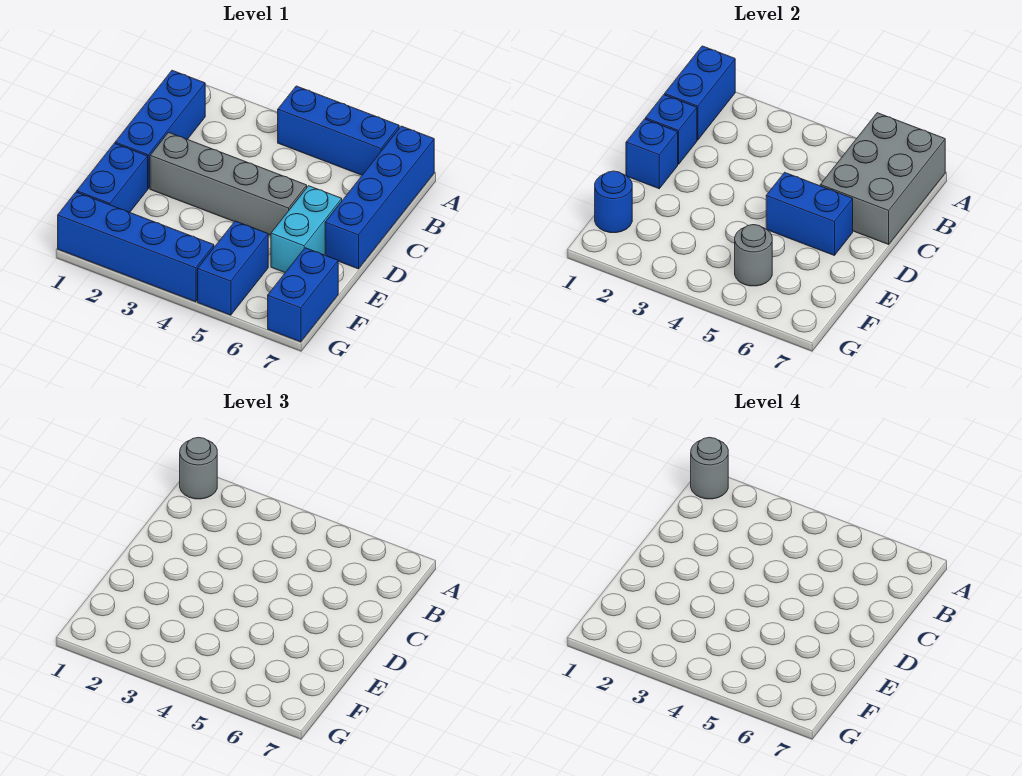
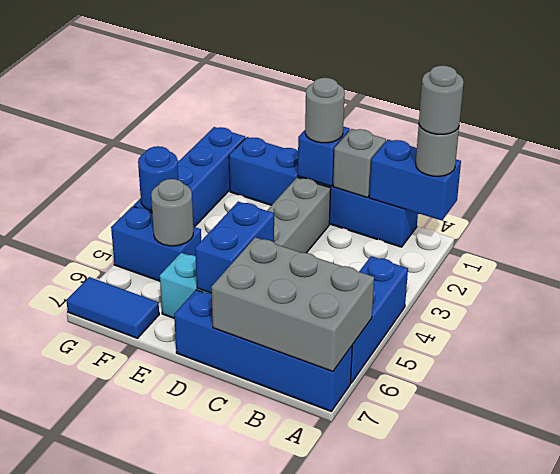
blue brick C1 level 2 -> grey brick C1 level 2
none -> grey round brick D1 level 3
blue round brick F1 level 2 -> blue round brick G4 level 2
blue brick F7:G7 level 1 -> blue tile F7:G7 level 1

